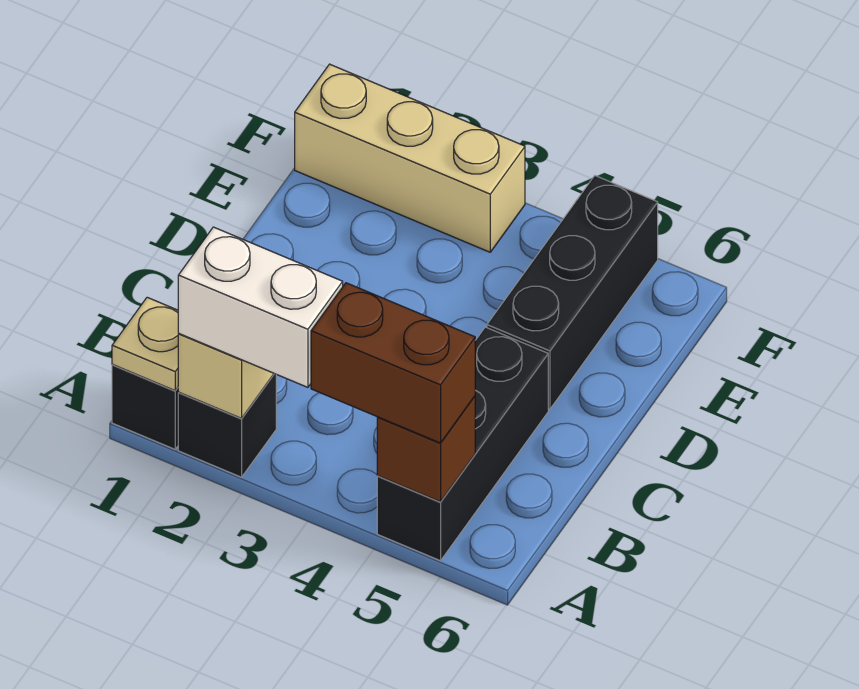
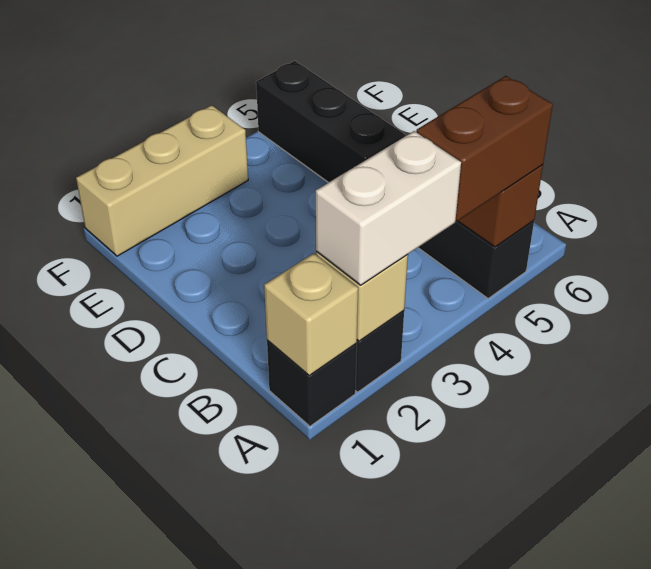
tan plate A1 level 2 -> tan brick A1 level 2

